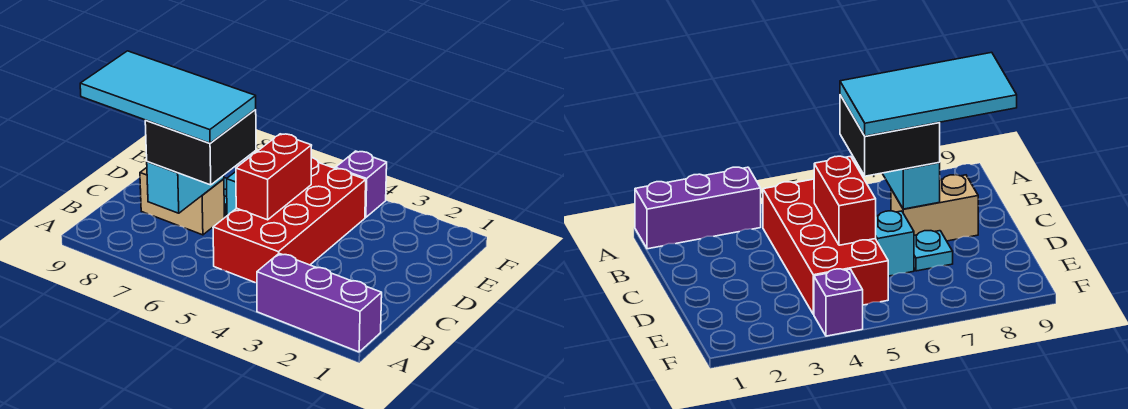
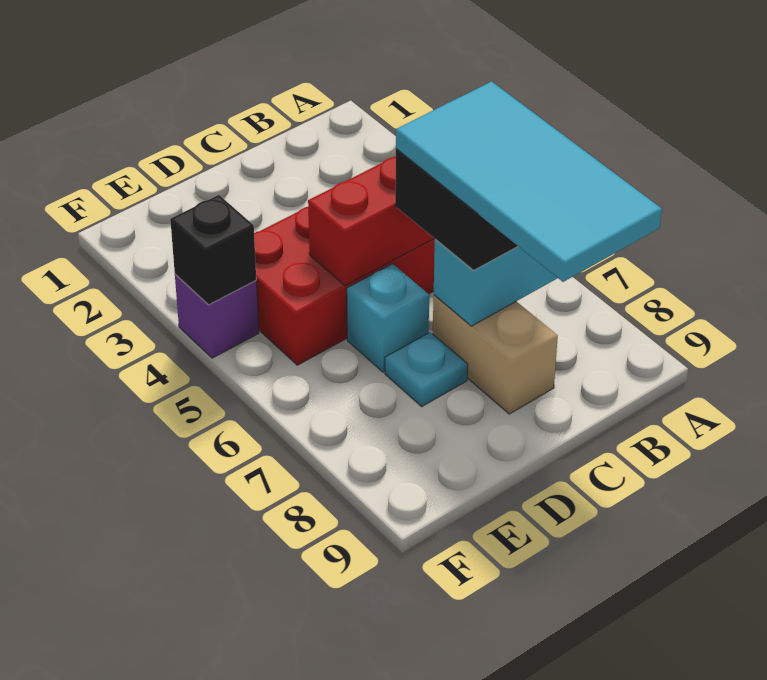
purple brick A1:A3 level 1 -> none
none -> black brick F4 level 2

